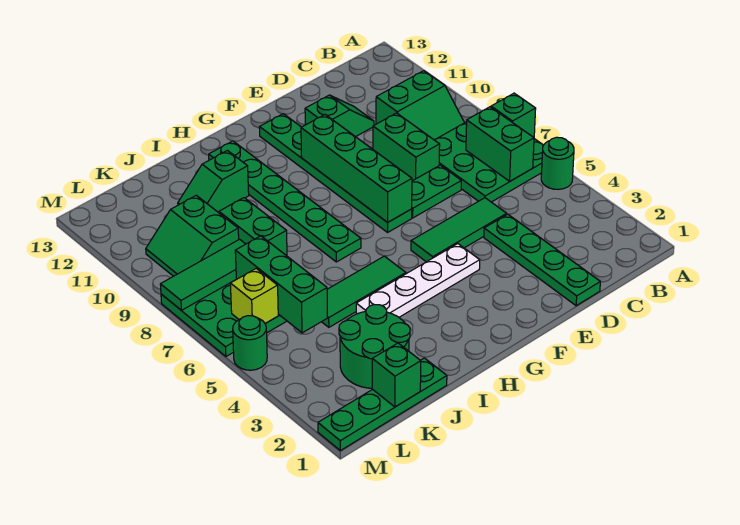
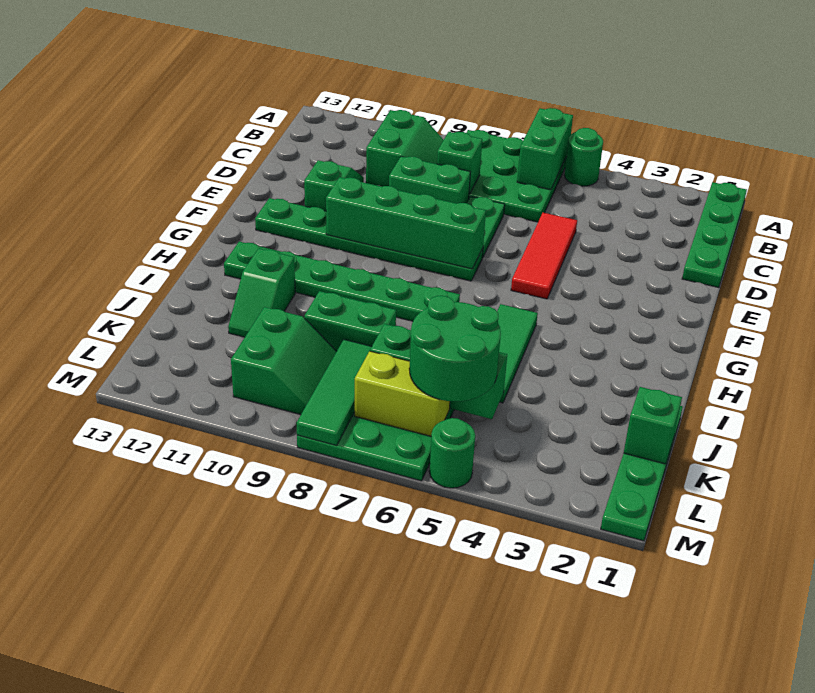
green brick A7 level 2 -> green brick C8 level 2
green brick B6:B7 level 2 -> green brick A6:B6 level 2
green plate D1:D4 level 1 -> green plate A1:D1 level 1
green tile D5:F5 level 1 -> red tile D5:F5 level 1
white plate F4:I4 level 1 -> none
green round brick J2:K3 level 1 -> green round brick K5:L6 level 3
green slope K9:L10 level 1 top K -> green slope K9:L10 level 1 top 10
lime brick L6 level 2 -> lime brick L6:L7 level 2

